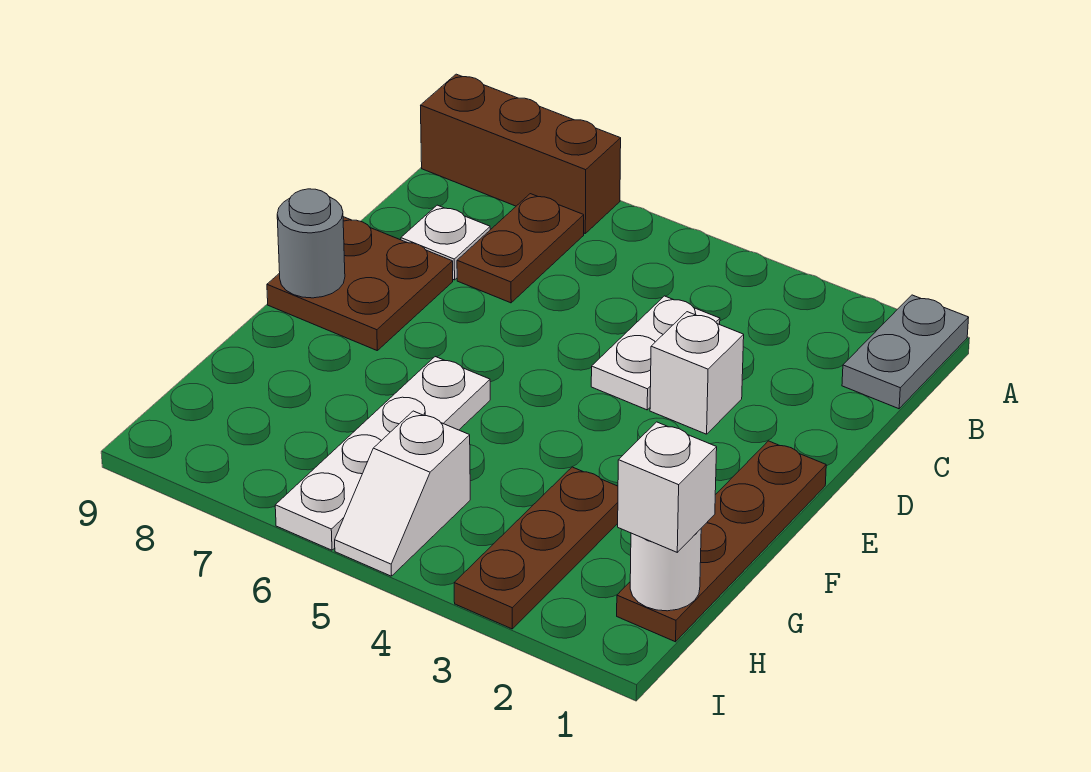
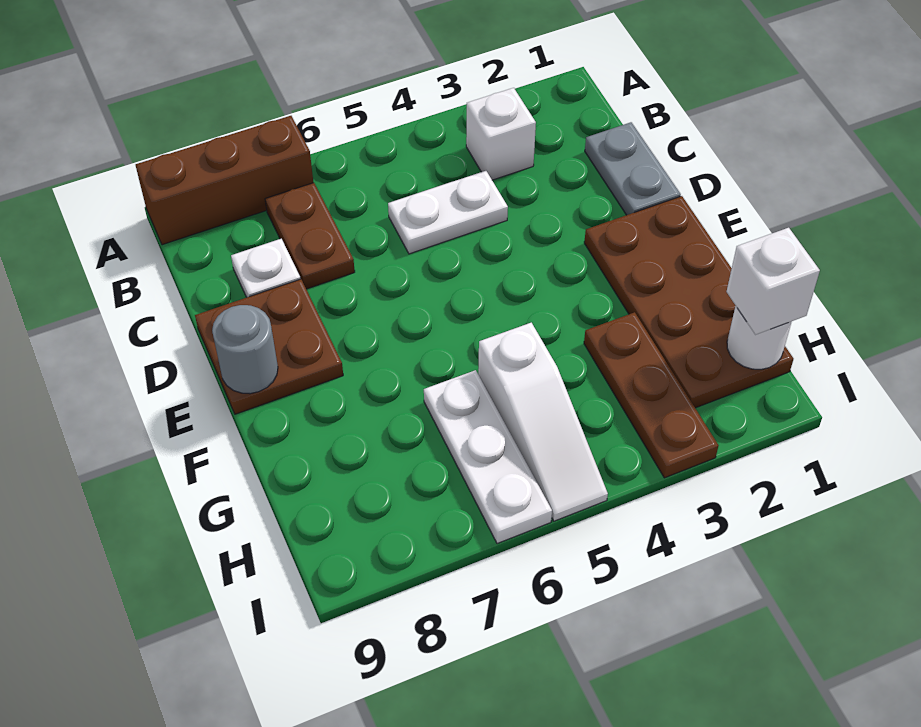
grey plate A1:B1 level 1 -> grey plate C1:D1 level 1
white plate C4:D4 level 1 -> white plate C4:C5 level 1
white brick D3 level 1 -> white brick B3 level 1
brown plate E1:H1 level 1 -> brown plate E1:H2 level 1
white plate F6:I6 level 1 -> white plate G6:I6 level 1
white slope H5:I5 level 1 top H -> white slope G5:I5 level 1 top G

